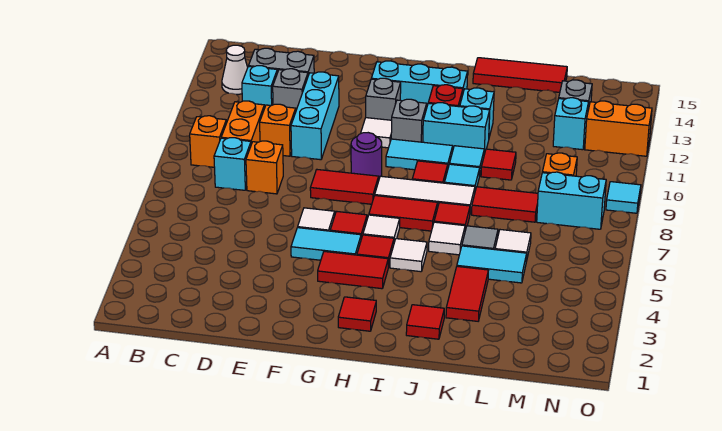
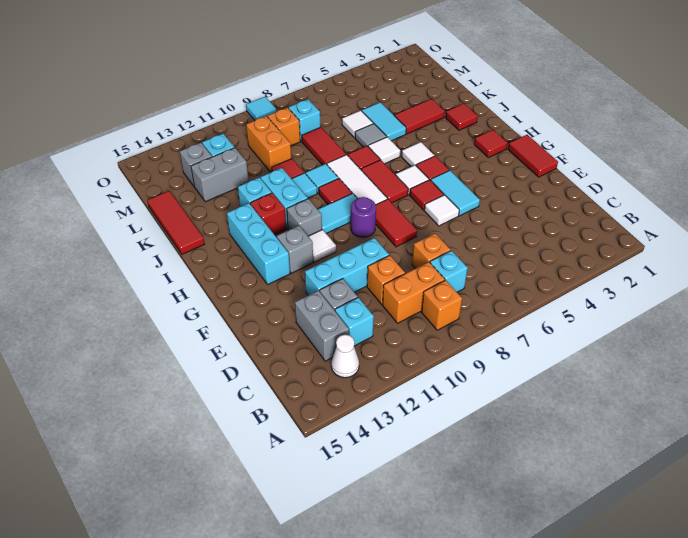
red tile G4:H4 level 1 -> red tile F1:G1 level 1
cyan tile H10:I10 level 1 -> cyan tile H9:H10 level 1
none -> grey brick L12:L13 level 1
cyan brick M8:N8 level 1 -> cyan brick M8 level 1
orange brick N12:O12 level 1 -> orange brick L10:M10 level 1

